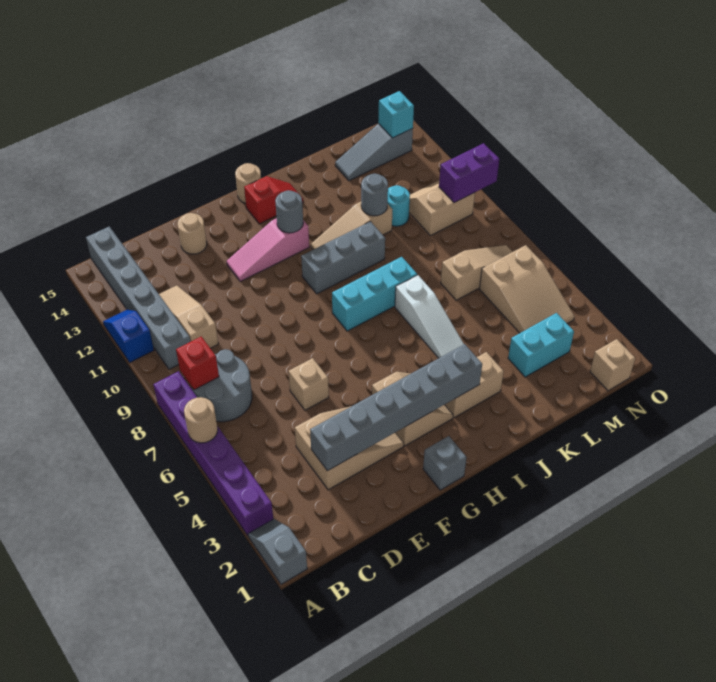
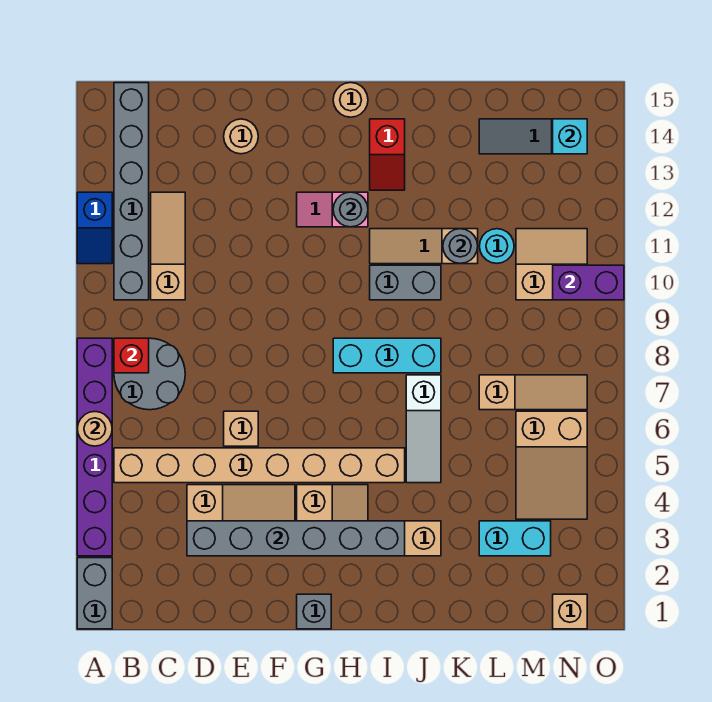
grey slope A1:A2 level 1 top 1 -> grey brick A1:A2 level 1
blue slope A11:A12 level 1 top 11 -> blue slope A11:A12 level 1 top 12
none -> tan brick B5:I5 level 1
pink slope F12:H12 level 1 top H -> pink slope G12:H12 level 1 top H
grey brick H10:J10 level 1 -> grey brick I10:J10 level 1
red slope H14:I14 level 1 top H -> red slope I13:I14 level 1 top 14

